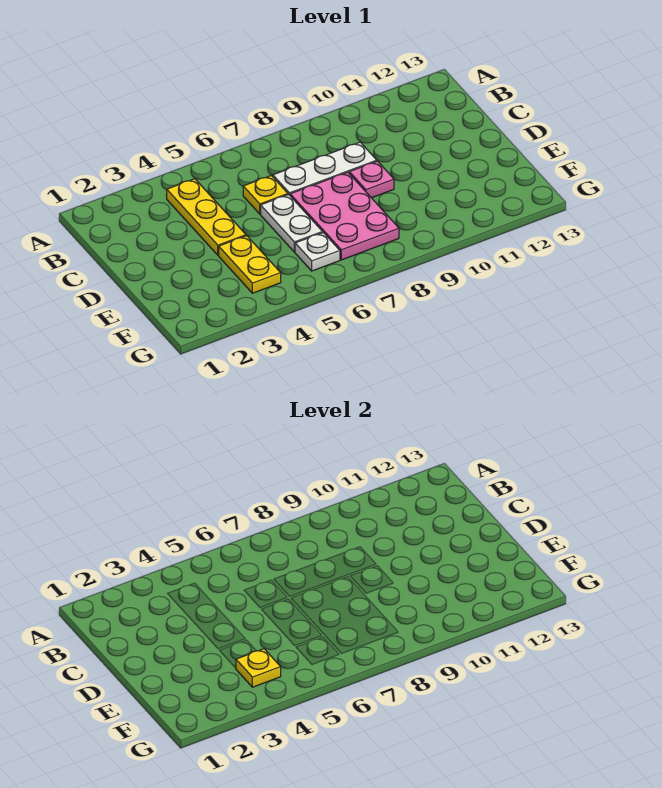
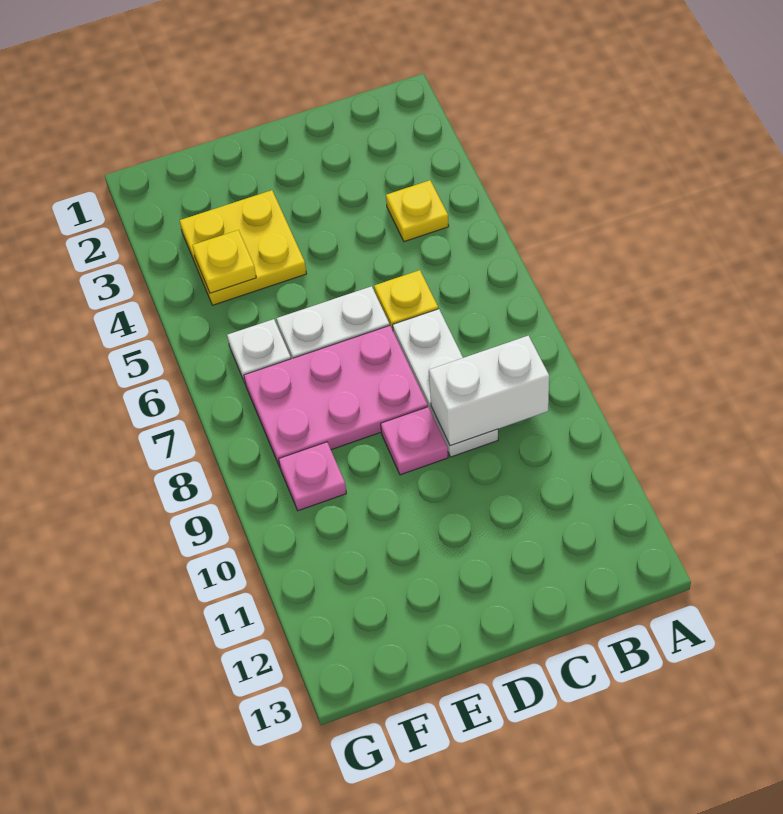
yellow plate B4:D4 level 1 -> yellow plate B4 level 1
none -> white brick B9:C9 level 2
yellow plate E4:F4 level 1 -> yellow plate E3:F4 level 1
none -> pink plate F9 level 1

